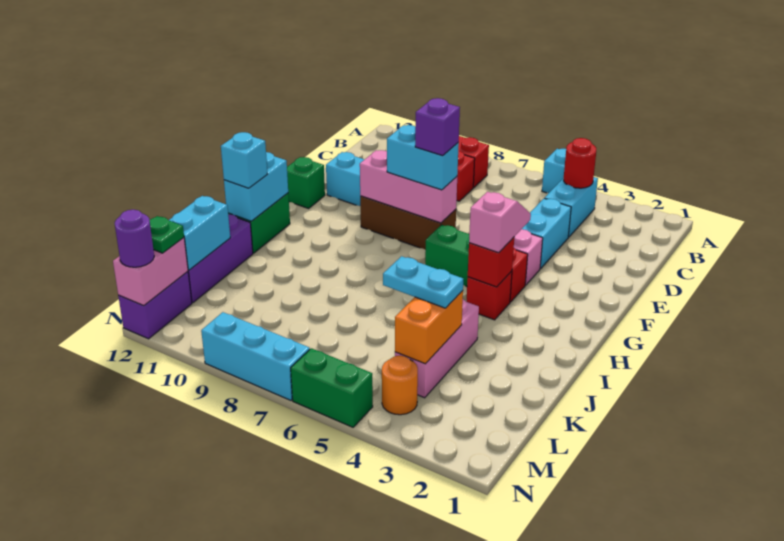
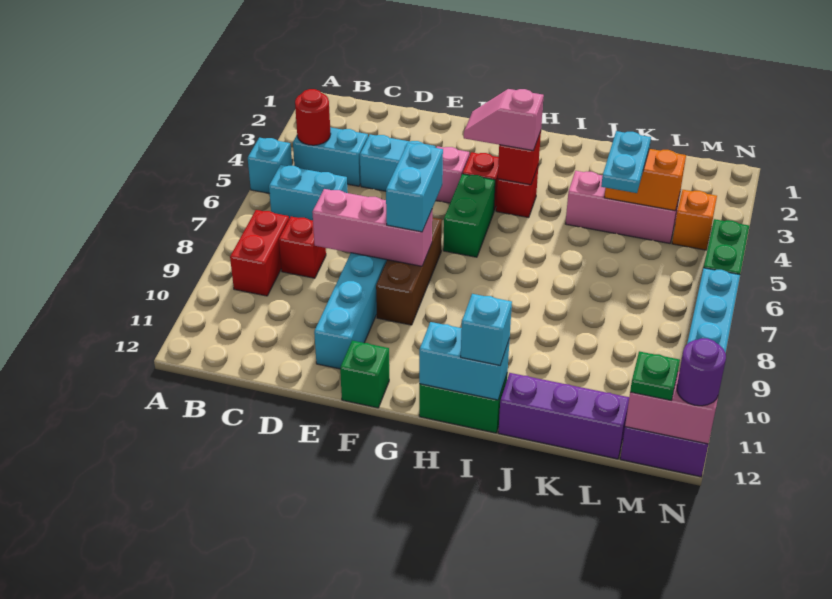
pink brick F7:F9 level 2 -> pink brick D8:F8 level 2
purple brick F7 level 4 -> none
cyan brick K12:L12 level 2 -> cyan brick B6:C6 level 1
orange round brick M4 level 1 -> orange brick M4 level 1

